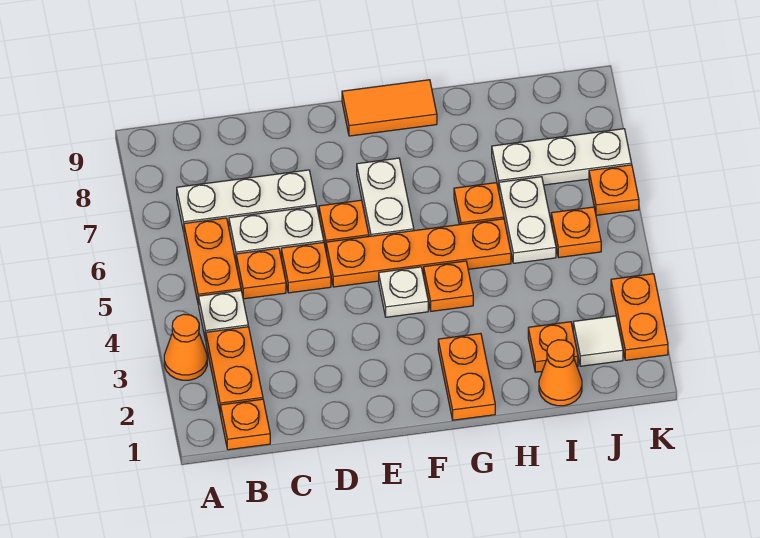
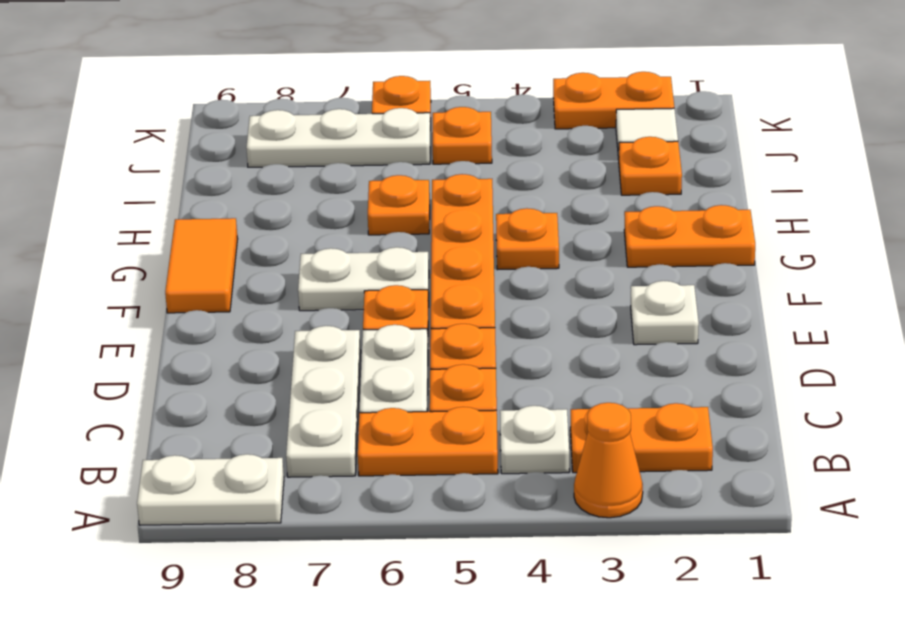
orange plate B1 level 1 -> none
white plate F4 level 1 -> white plate E2 level 1
orange cone I1 level 1 -> none
white plate I5:I6 level 1 -> white plate A8:A9 level 1
white plate I7:K7 level 1 -> white plate J6:J8 level 1

